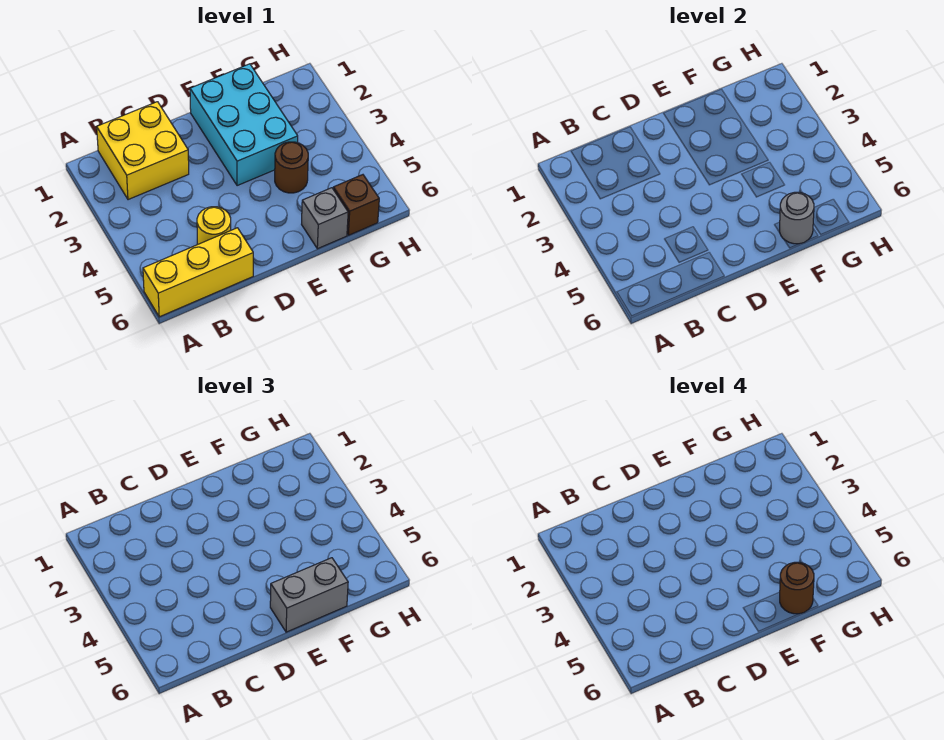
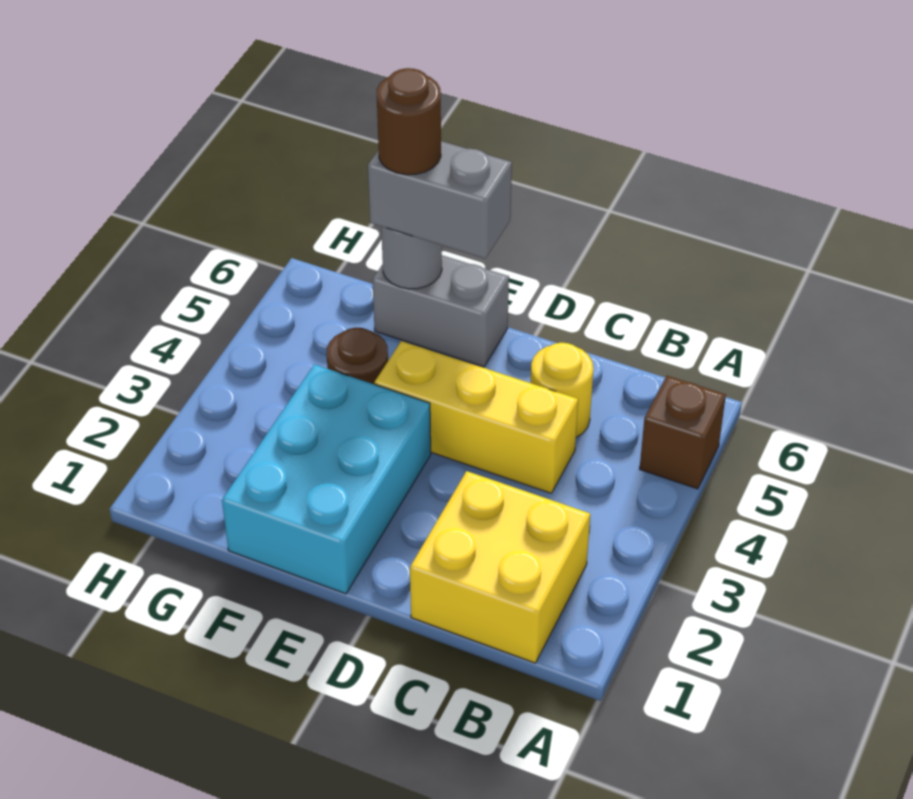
yellow brick A6:C6 level 1 -> yellow brick C4:E4 level 1
grey brick F6 level 1 -> grey brick E6:F6 level 1
brown brick G6 level 1 -> brown brick A5 level 1

